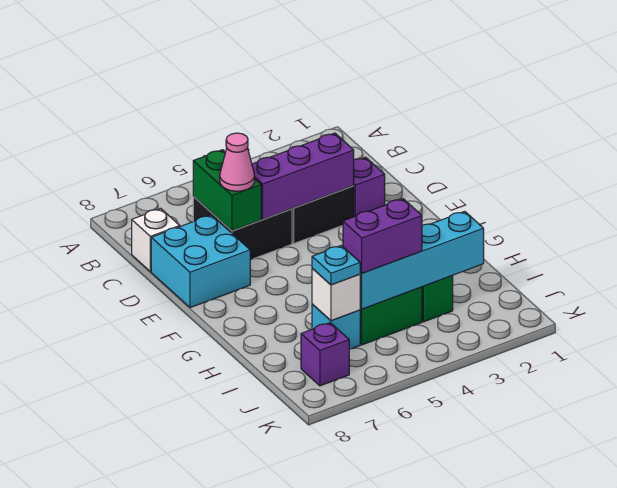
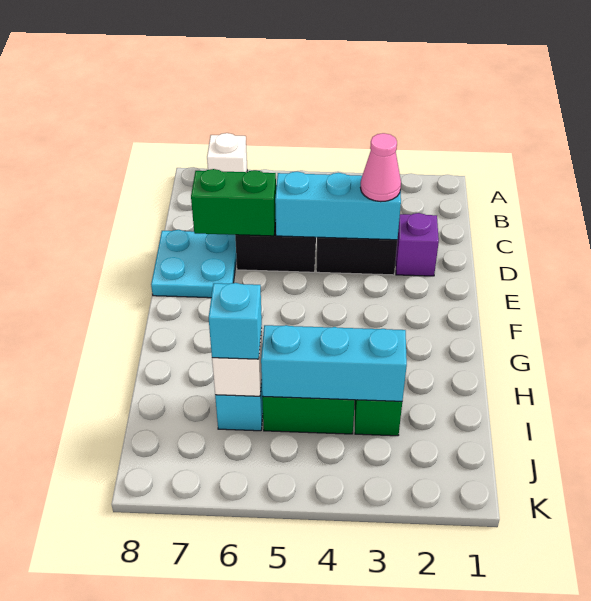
green brick C6:D6 level 2 -> green brick D6:D7 level 2
white brick C8 level 1 -> white brick A7 level 1
purple brick D3:D5 level 2 -> cyan brick D3:D5 level 2
pink cone D6 level 3 -> pink cone D3 level 3
cyan brick D7:E8 level 1 -> cyan plate D7:E8 level 1
cyan brick I2:I5 level 2 -> cyan brick I3:I5 level 2
purple brick I4:I5 level 3 -> none
cyan plate I6 level 3 -> cyan brick I6 level 3
purple brick J7 level 1 -> none

